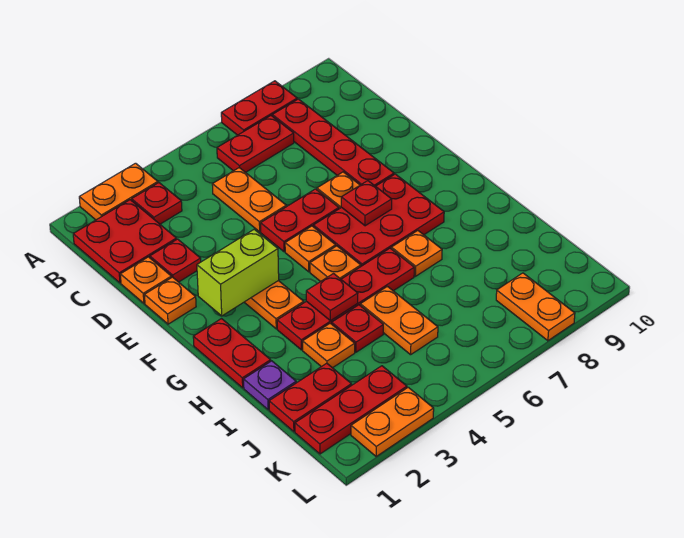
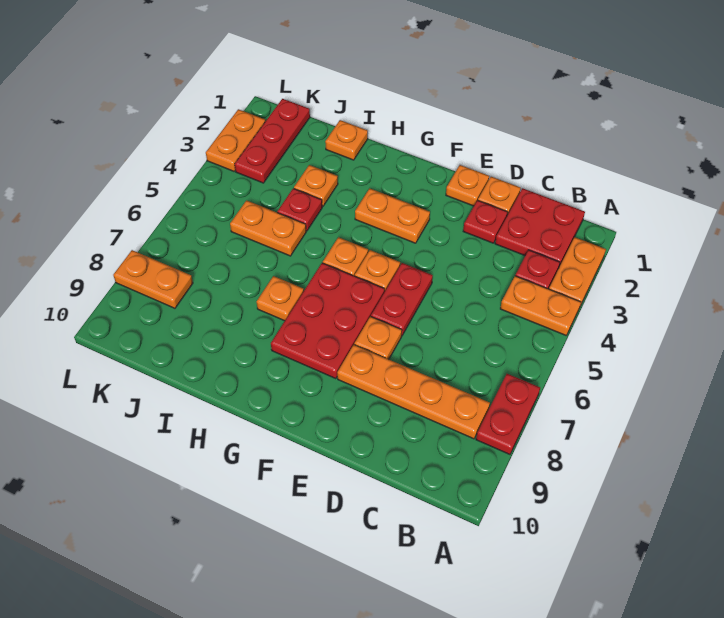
red plate B6:B7 level 1 -> none
red plate B8:E8 level 1 -> orange plate B8:E8 level 1
orange plate C5:D5 level 1 -> orange plate A4:B4 level 1
lime brick F2:F3 level 2 -> none
red plate F7 level 2 -> none
red plate G1:H1 level 1 -> none
red plate H3:H6 level 1 -> none
red plate H4 level 2 -> none
purple plate I1 level 1 -> orange plate I1 level 1
red plate J1:J2 level 1 -> none

